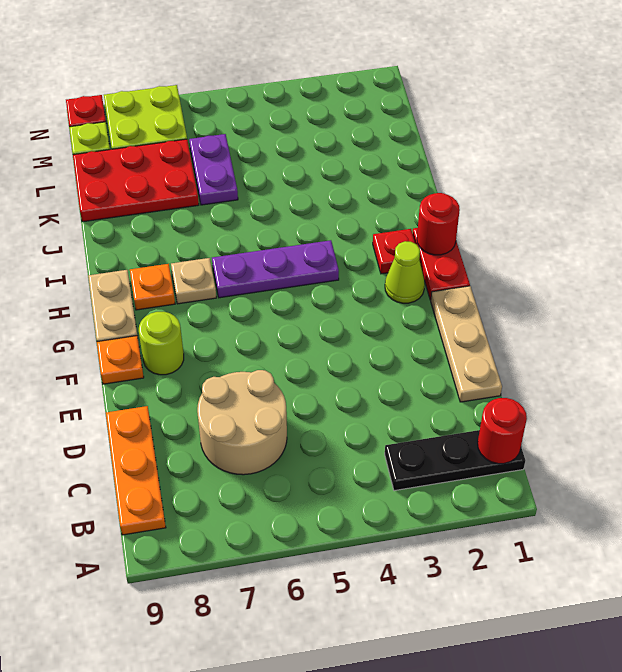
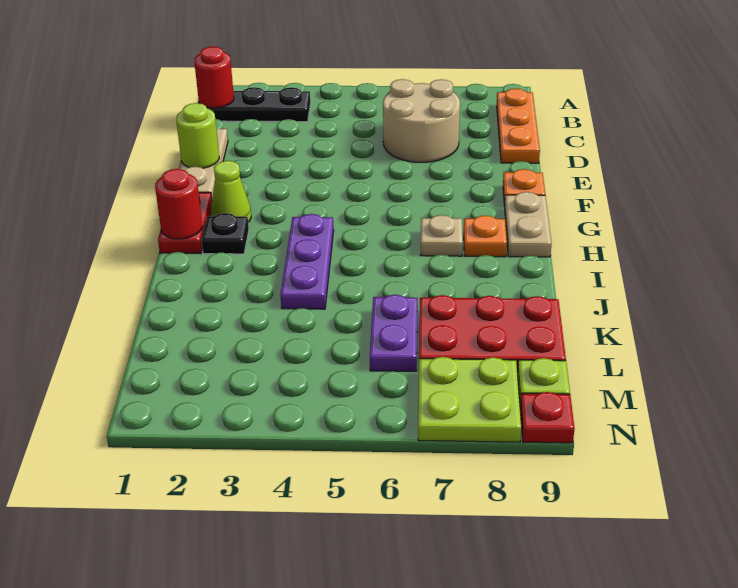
lime round brick F8 level 1 -> lime round brick E1 level 2
red plate H2 level 1 -> black plate H2 level 1
purple plate H4:H6 level 1 -> purple plate H4:J4 level 1

